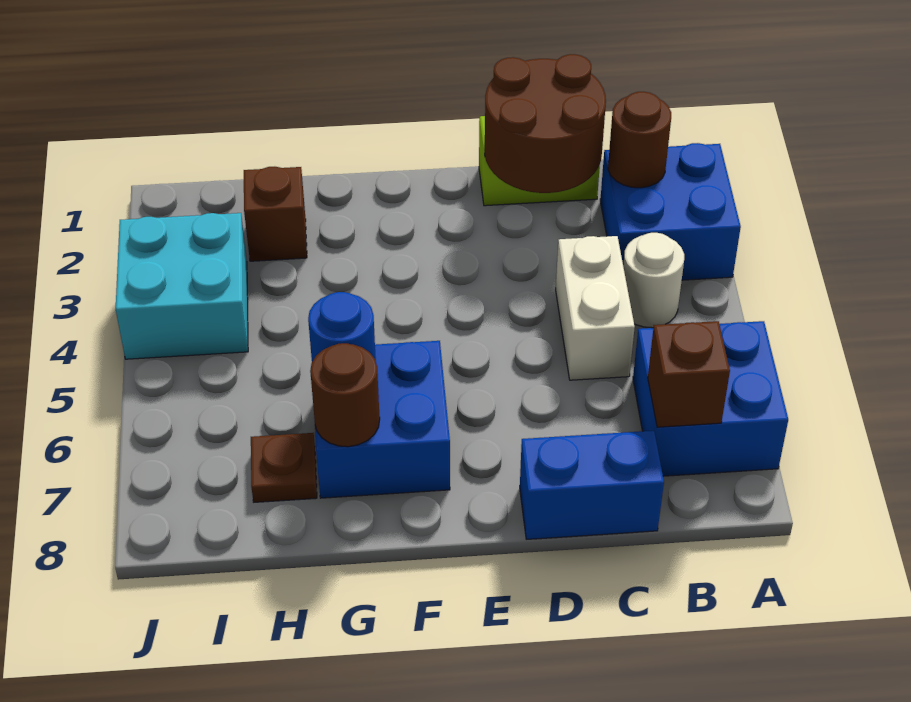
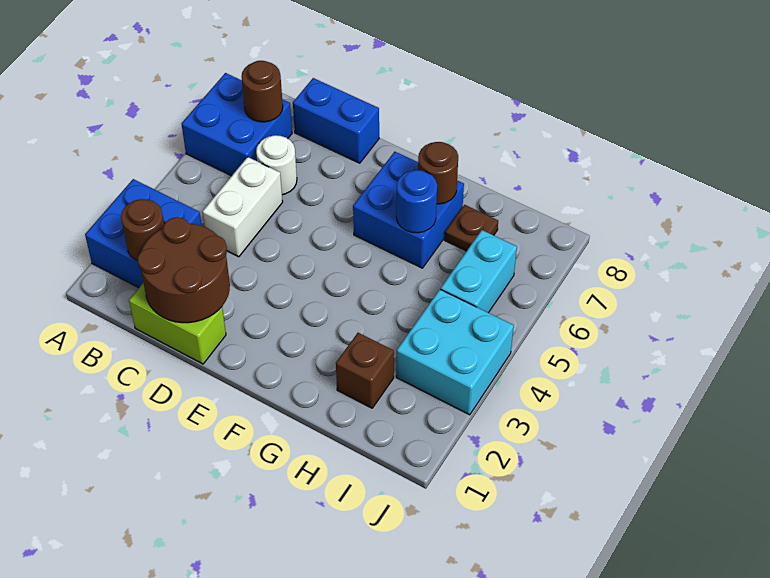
white round brick B4 level 1 -> white round brick C6 level 1
brown brick B7 level 2 -> brown round brick B7 level 2
none -> cyan brick I5:I6 level 1

